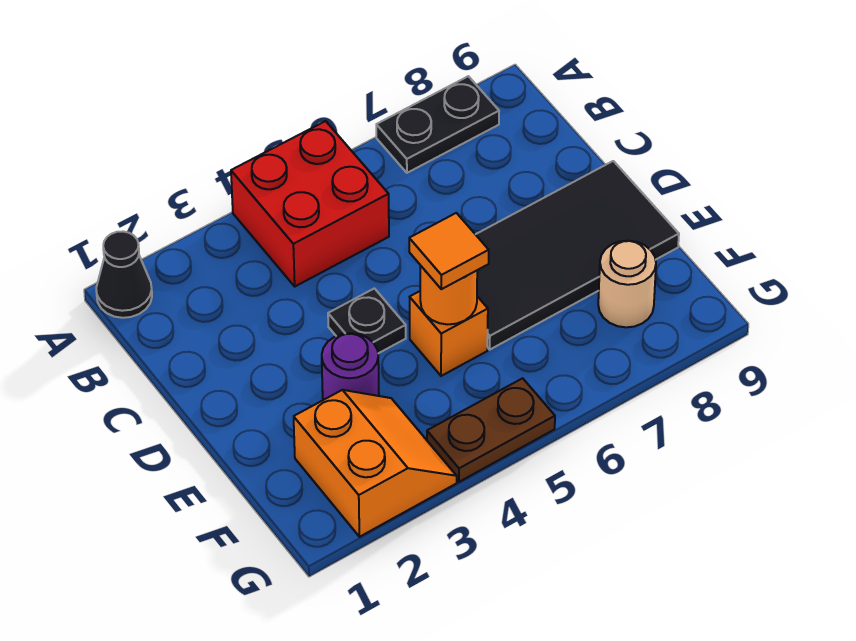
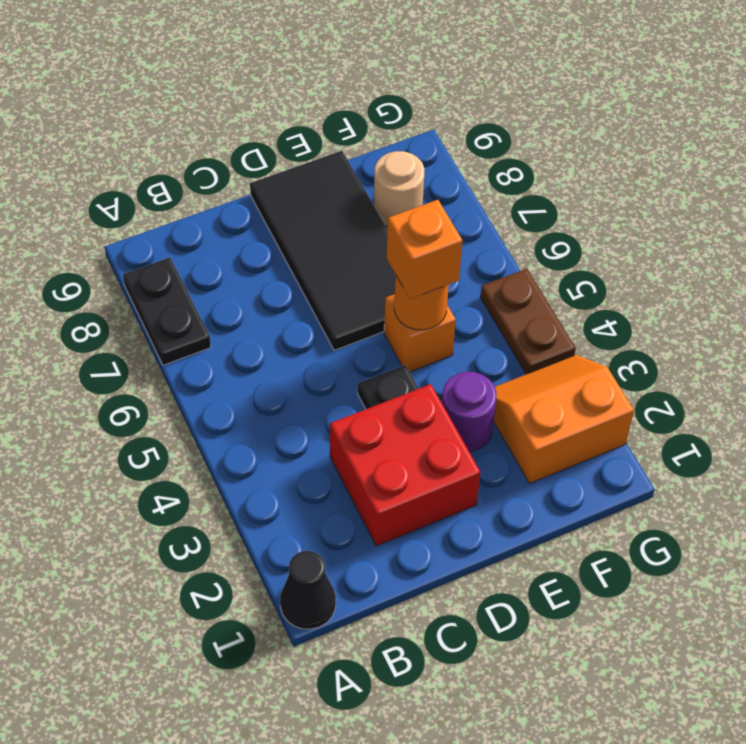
red brick A4:B5 level 1 -> red brick C2:D3 level 1
orange tile E5 level 3 -> orange brick E5 level 3

